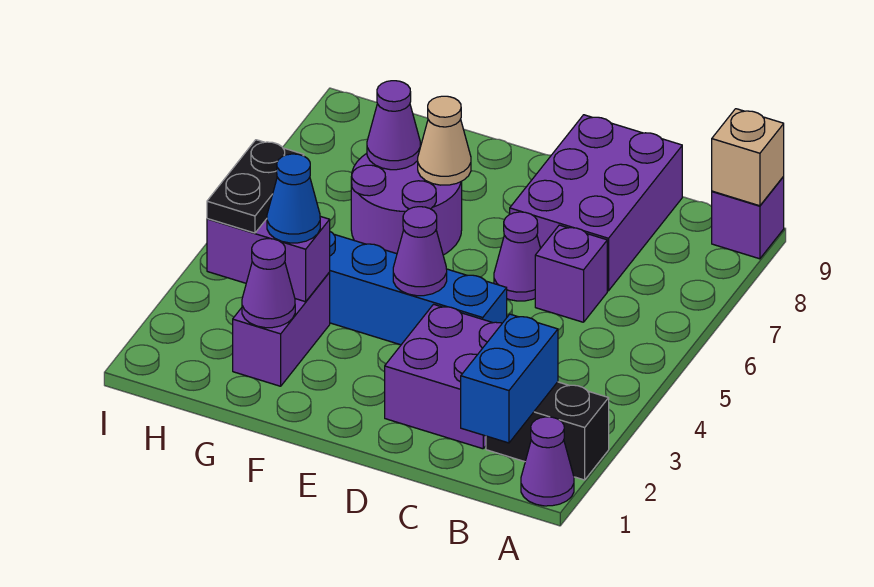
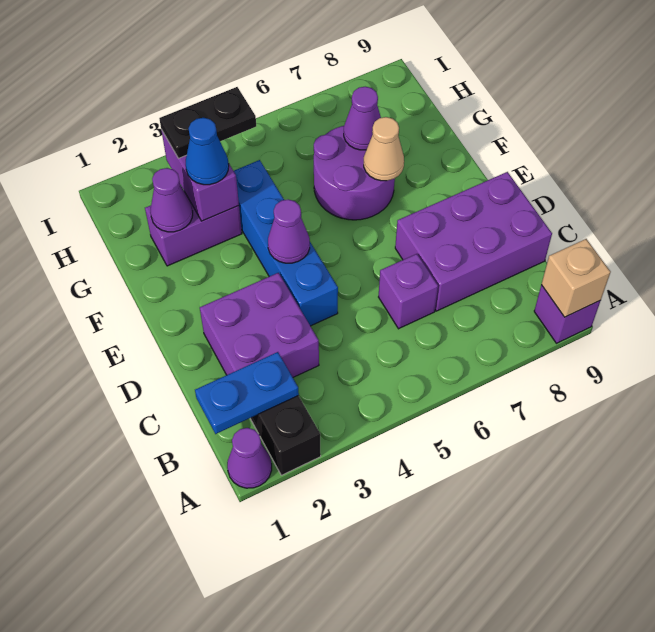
blue brick B1:B2 level 2 -> blue plate B1:B2 level 2
purple cone D6 level 1 -> none

